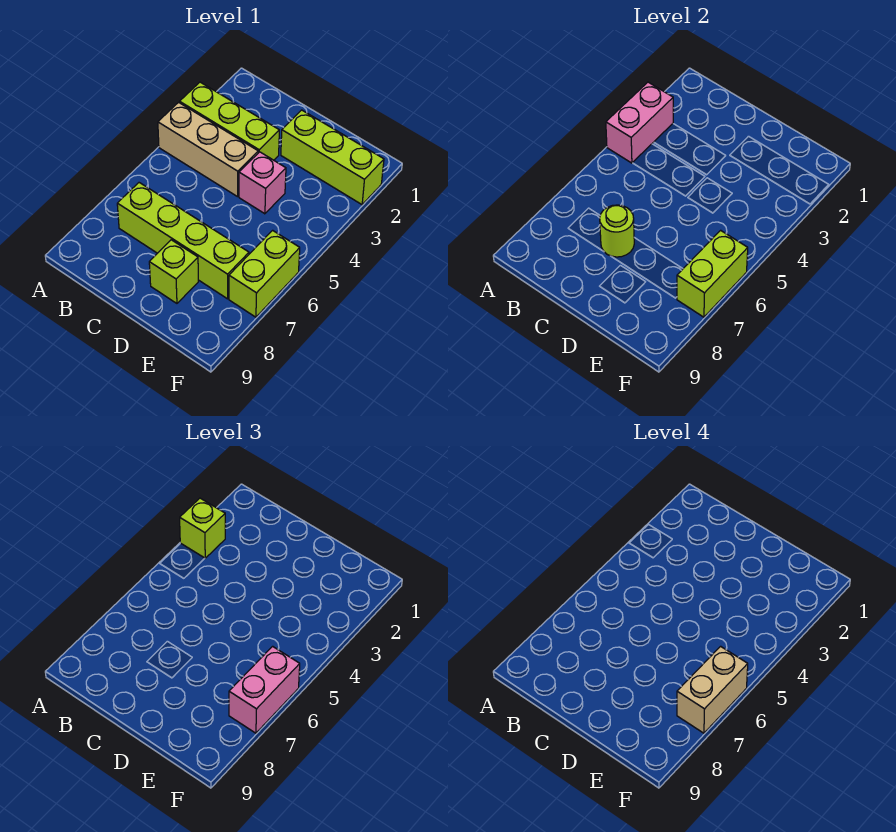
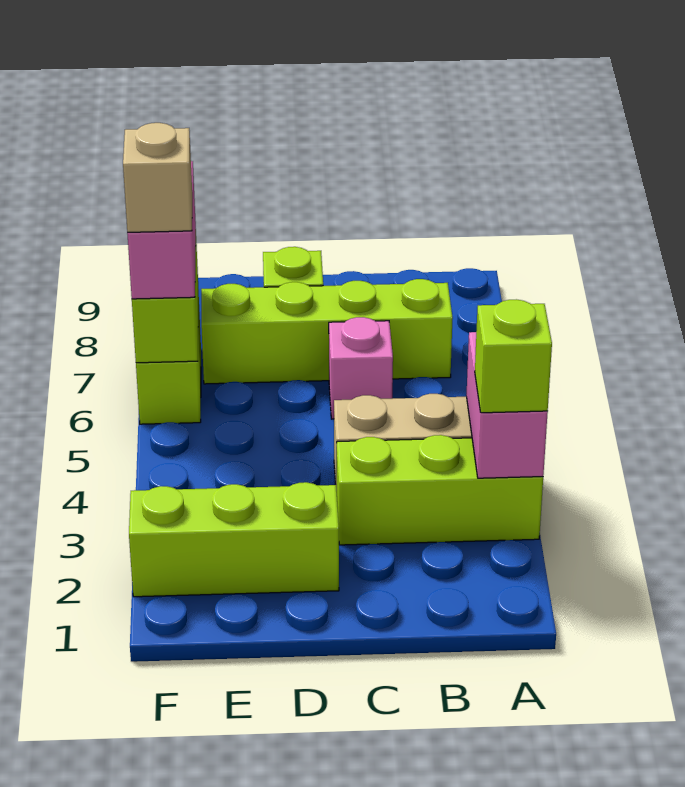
lime round brick C7 level 2 -> none
pink brick D4 level 1 -> pink brick C6 level 1
tan brick F6:F7 level 4 -> tan brick F6 level 4

